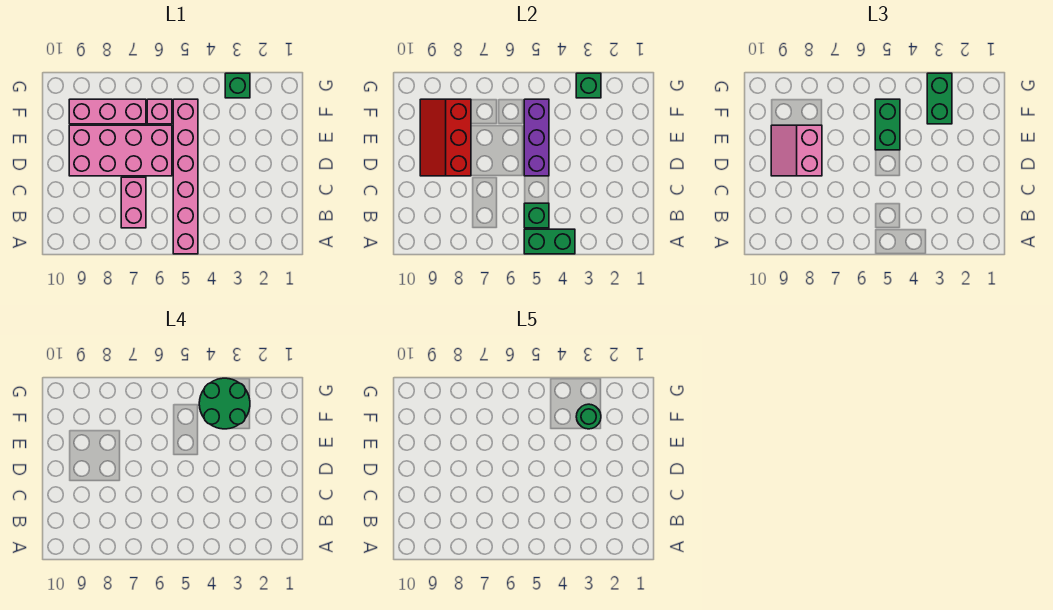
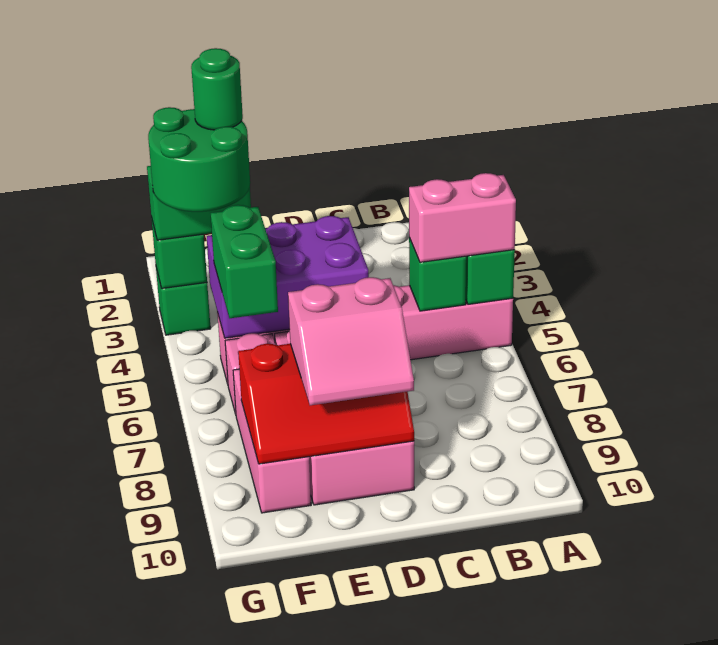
pink brick B7:C7 level 1 -> pink brick A5:B5 level 3
purple brick D5:F5 level 2 -> purple brick D4:F5 level 2
green brick E5:F5 level 3 -> green brick F5:F6 level 3

